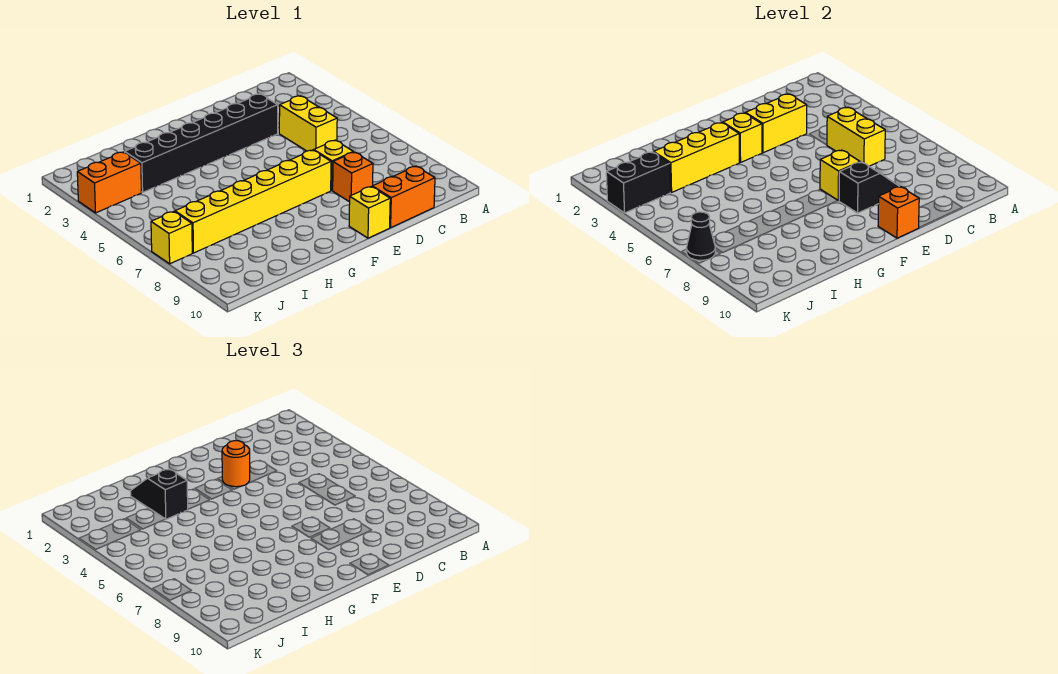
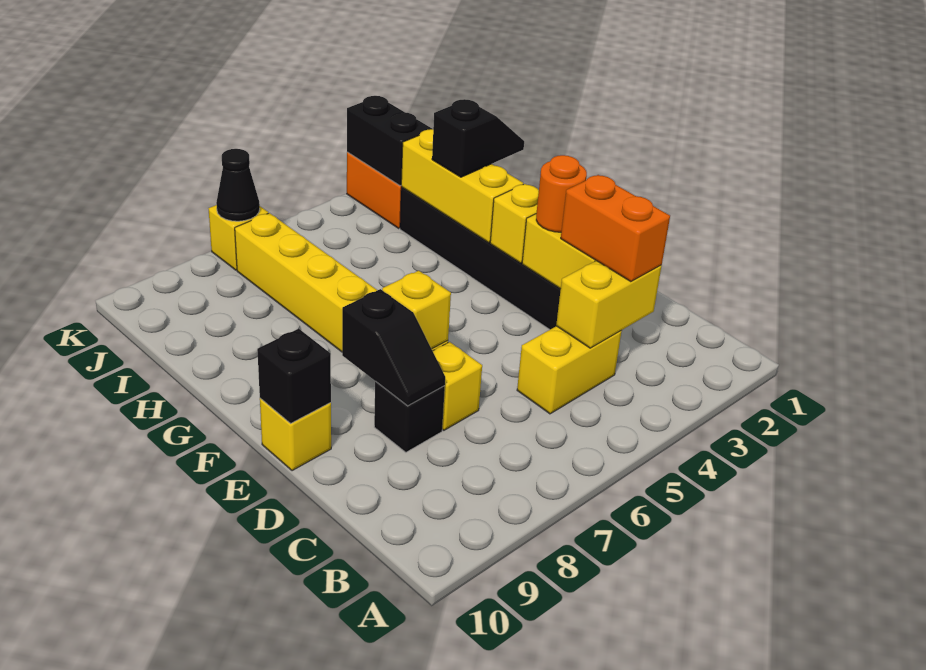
yellow brick C5:C6 level 2 -> yellow brick C3:C4 level 2
orange brick C10:D10 level 1 -> orange brick C3:D3 level 3
orange brick D8 level 1 -> black brick D8 level 1
orange brick E10 level 2 -> black brick E10 level 2

